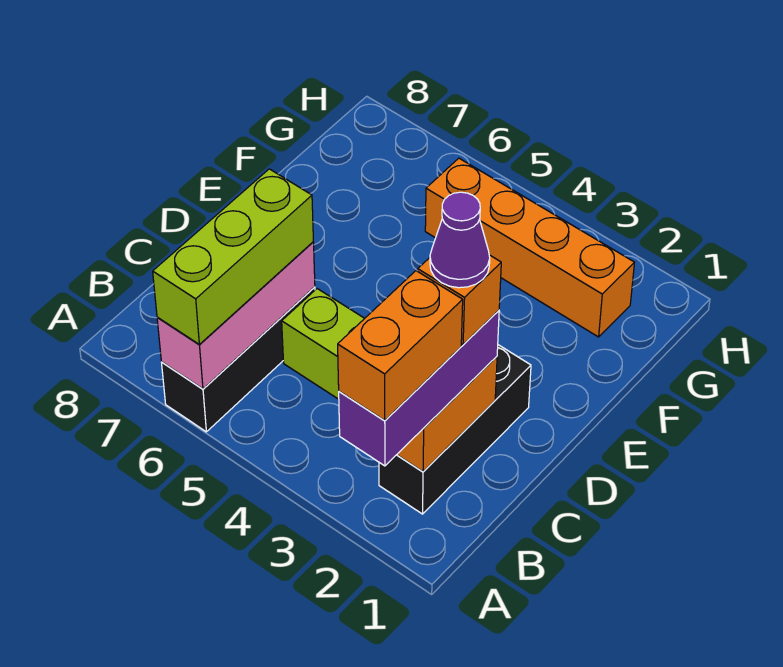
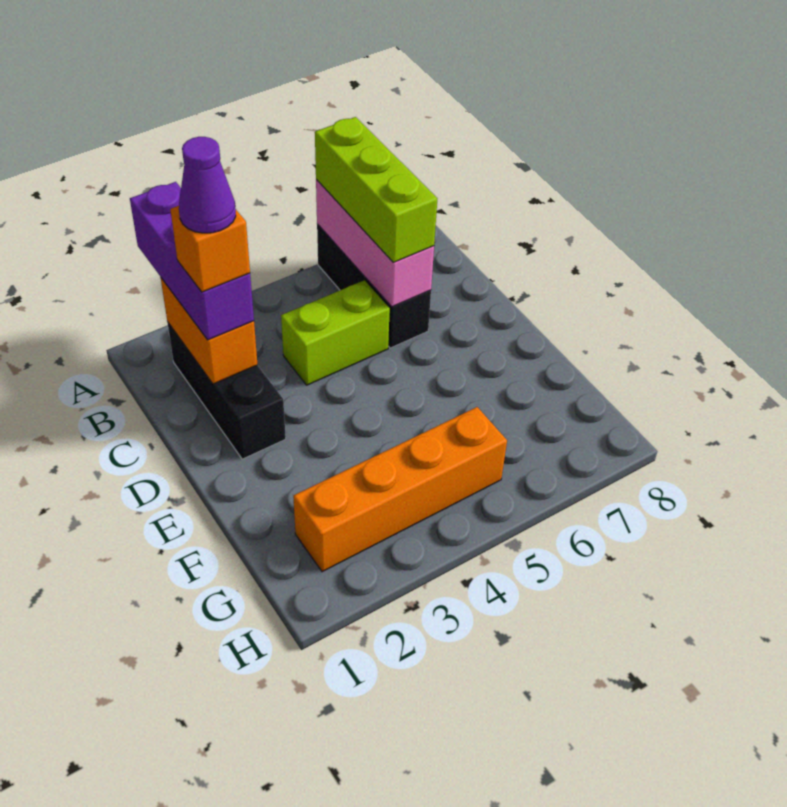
orange brick A2:B2 level 4 -> none

